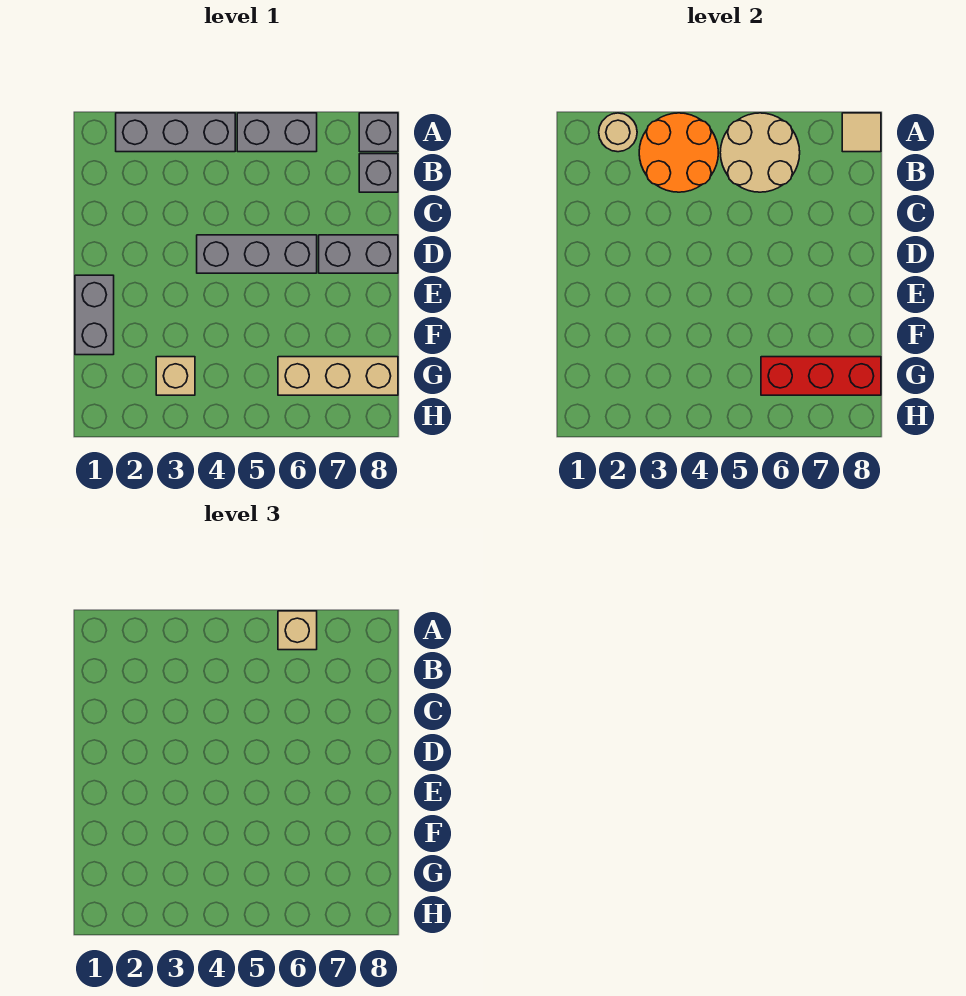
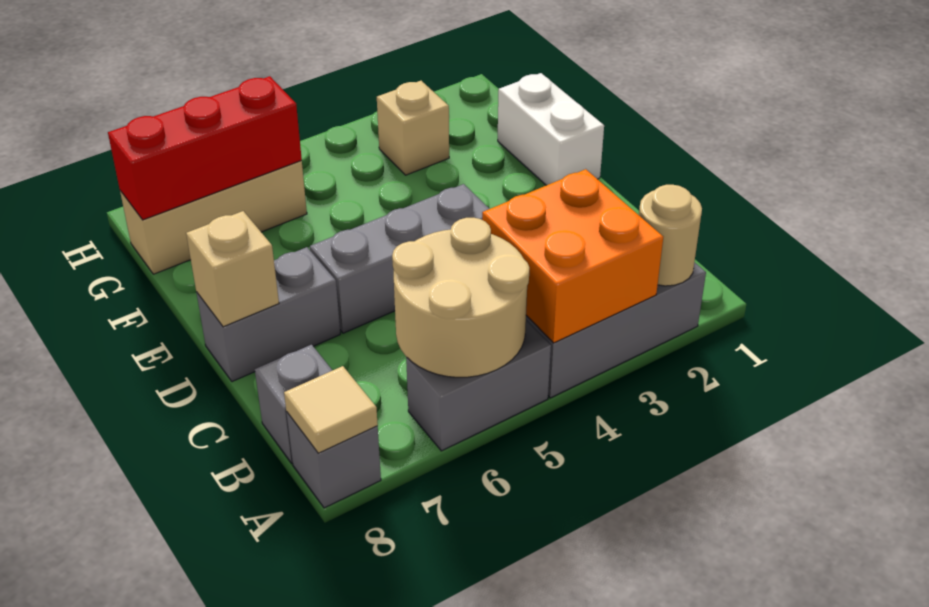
orange round brick A3:B4 level 2 -> orange brick A3:B4 level 2
tan brick A6 level 3 -> tan brick D8 level 2
grey brick E1:F1 level 1 -> white brick E1:F1 level 1

